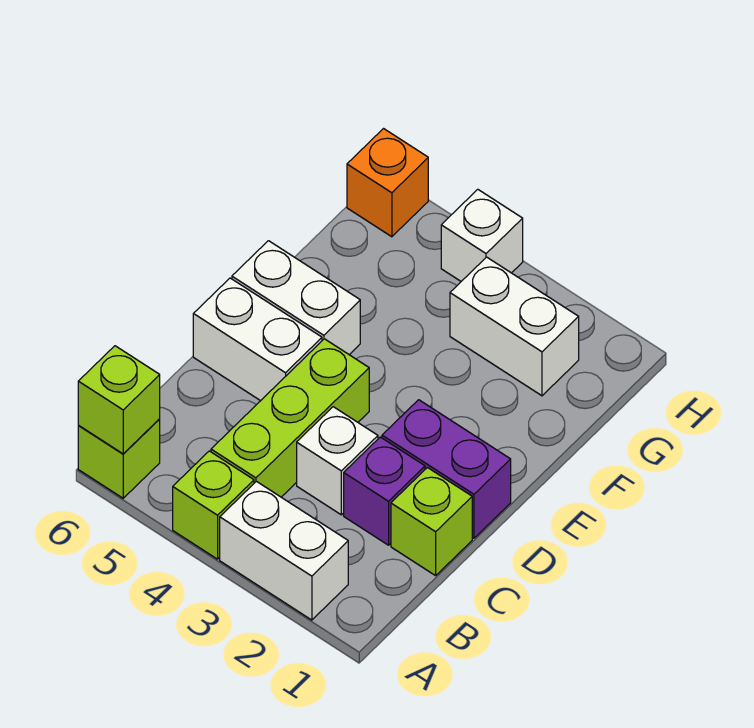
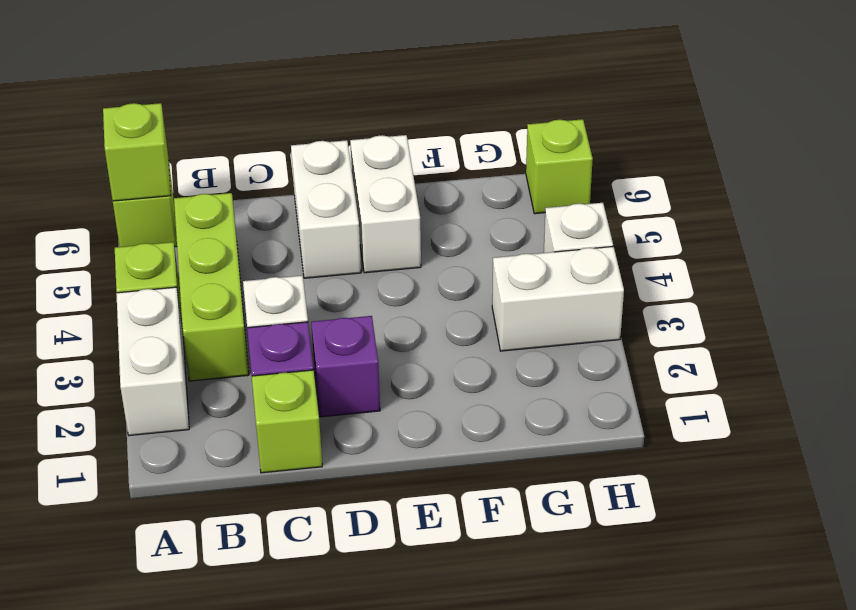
lime brick B4:D4 level 1 -> lime brick B3:B5 level 1
purple brick D1:D2 level 1 -> purple brick D2 level 1
white brick G2:G3 level 1 -> white brick G3:H3 level 1
orange brick H6 level 1 -> lime brick H6 level 1

